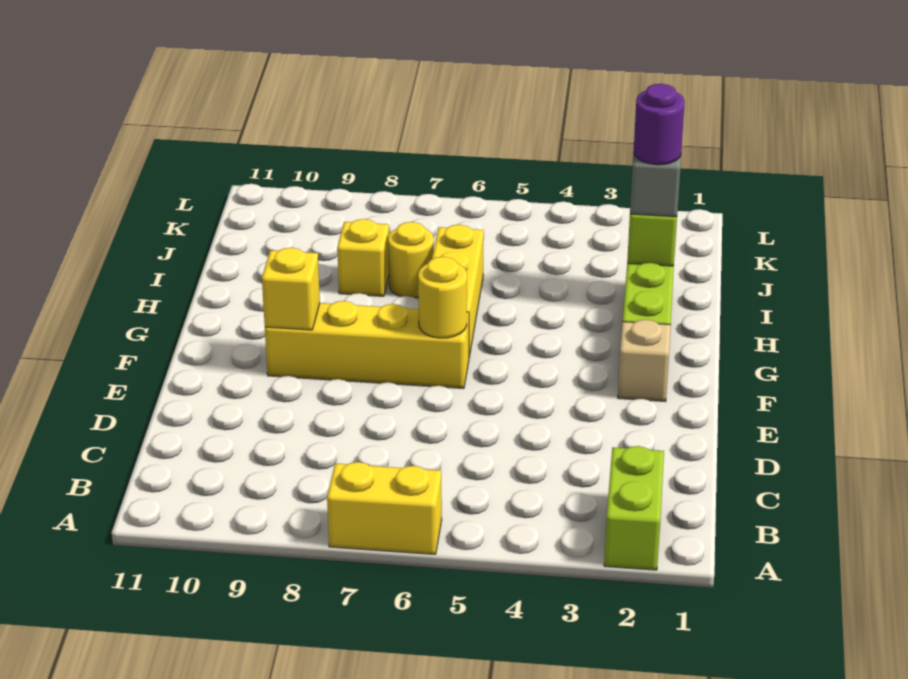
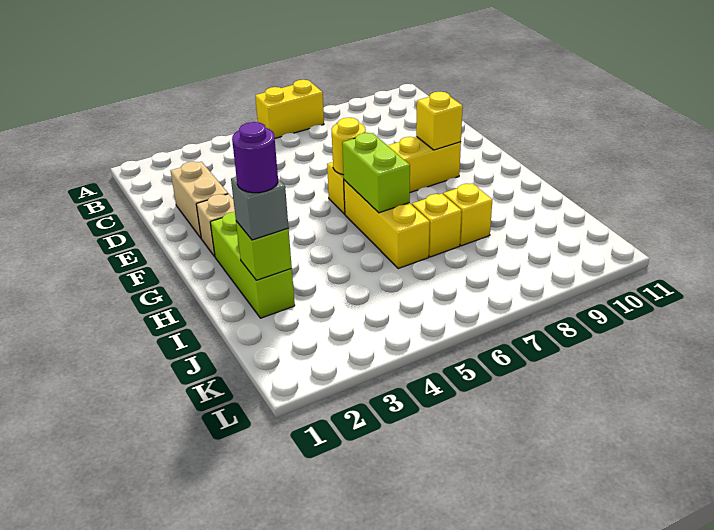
lime brick A2:B2 level 1 -> lime brick G6:H6 level 2
none -> tan brick D2:E2 level 1
yellow round brick I7 level 1 -> yellow brick I7 level 1

